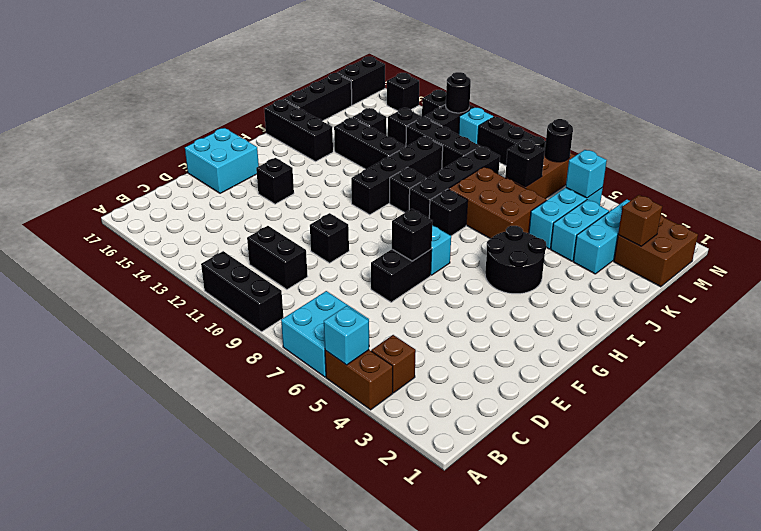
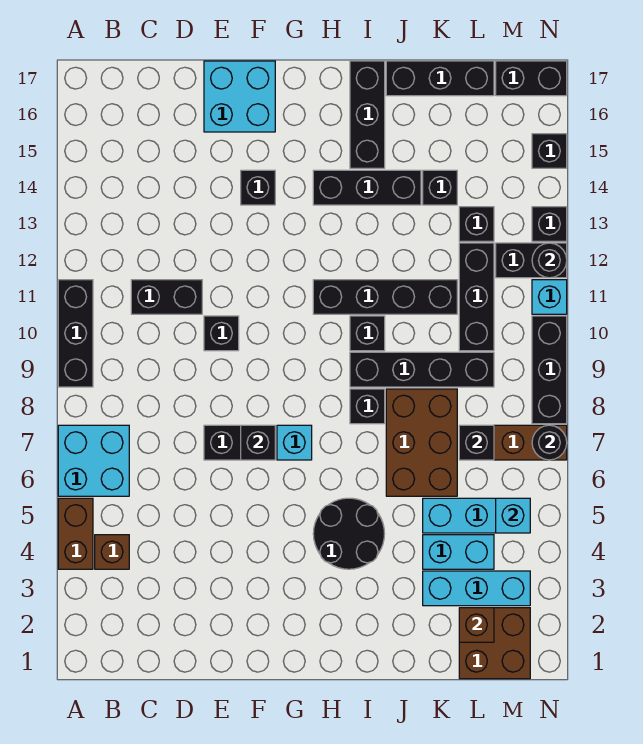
cyan brick A5 level 2 -> none
black brick C10:C11 level 1 -> black brick C11:D11 level 1
black brick J12:J14 level 1 -> black brick H14:J14 level 1

